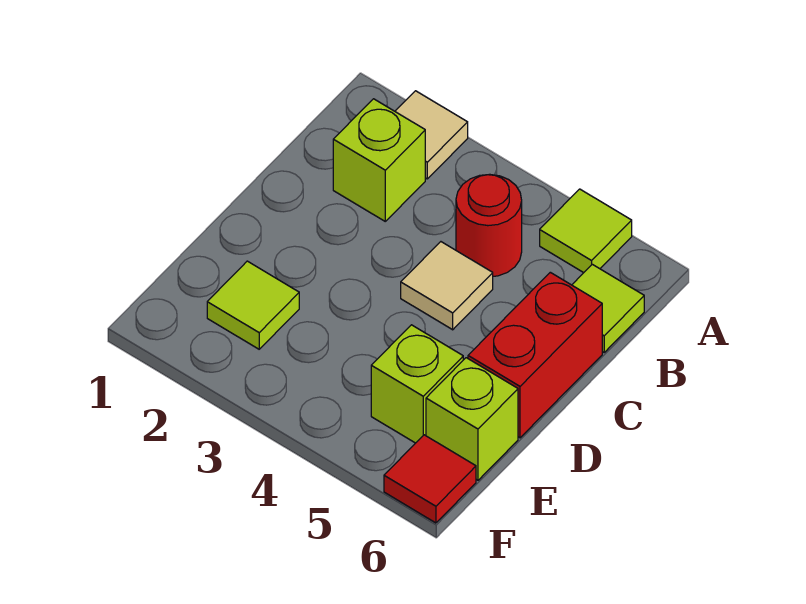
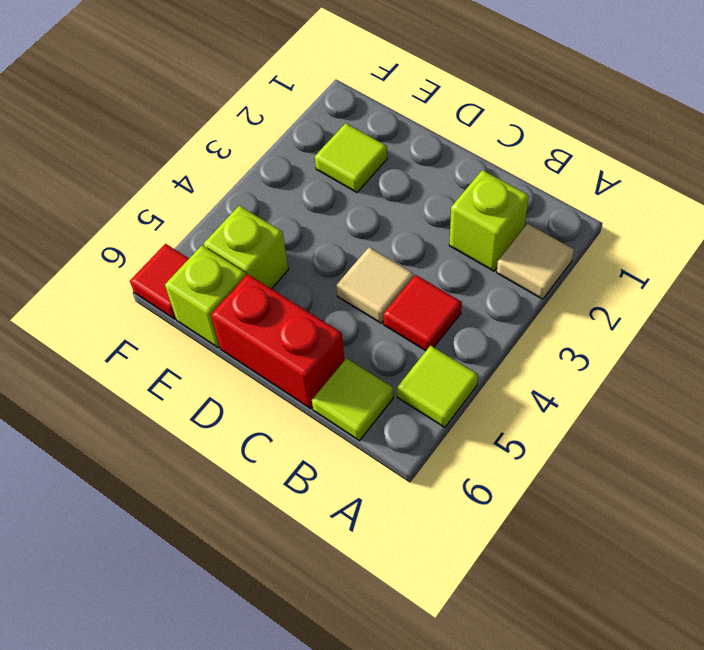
red round brick B4 level 1 -> red tile B4 level 1

